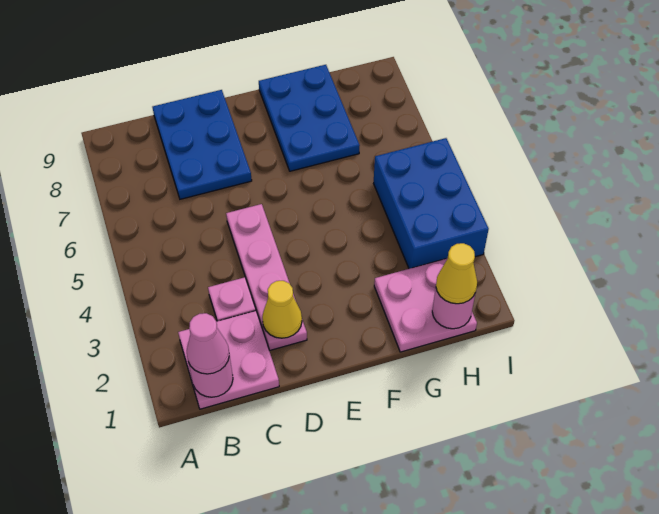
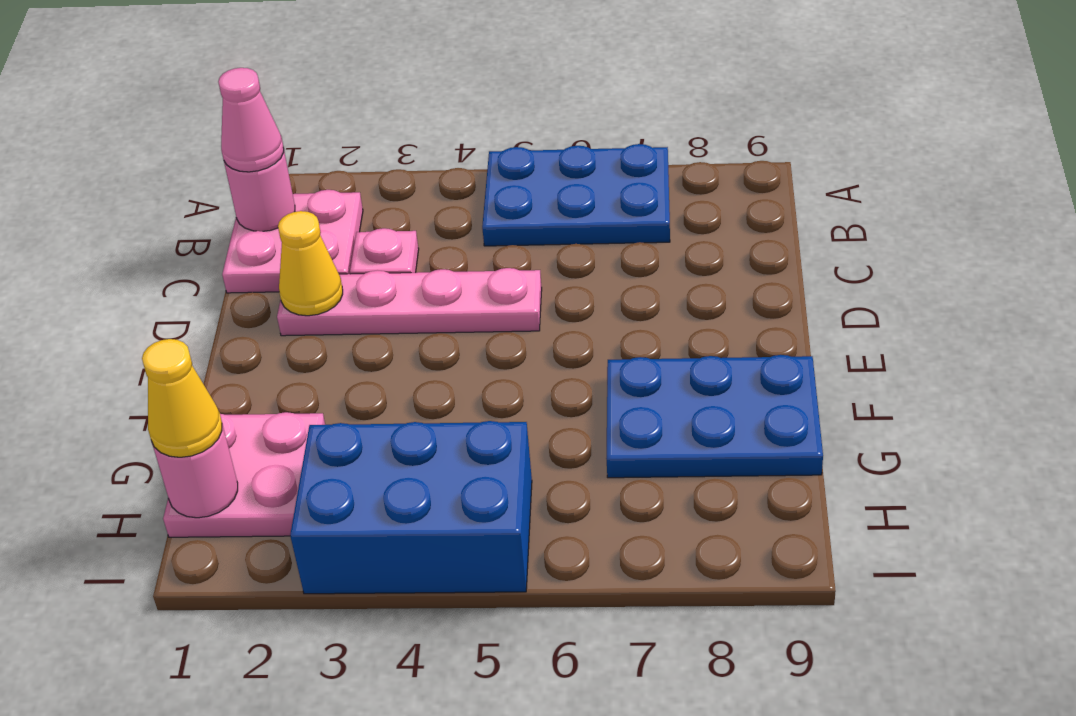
blue plate C7:D9 level 1 -> blue plate A5:B7 level 1

